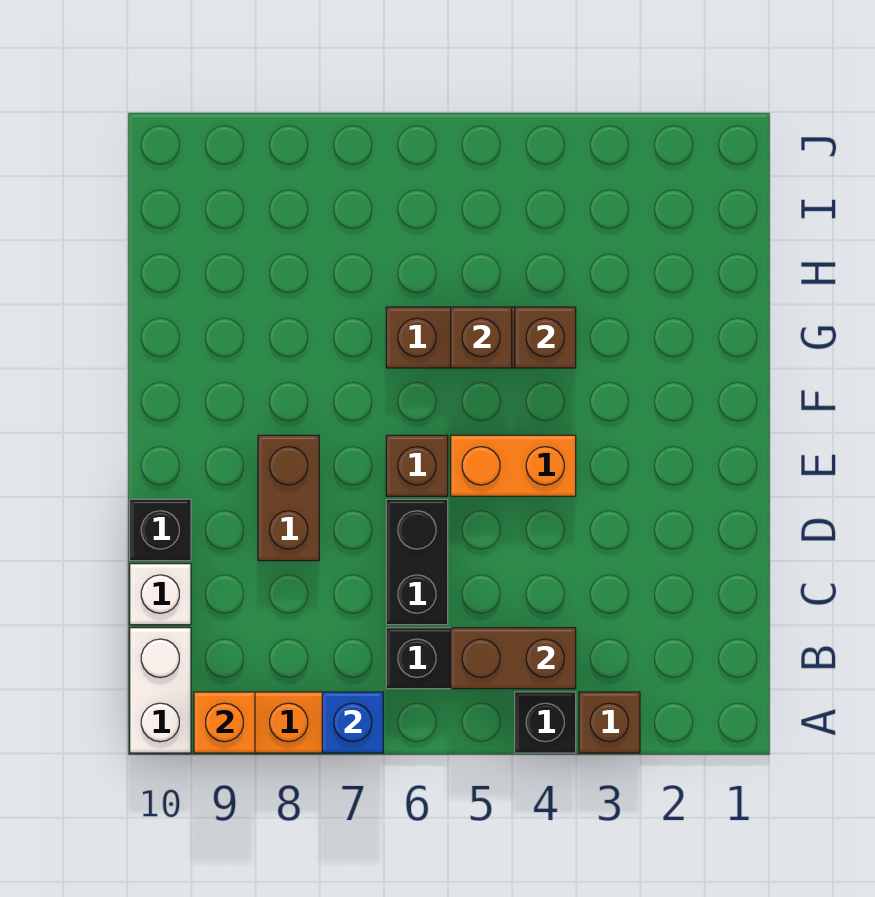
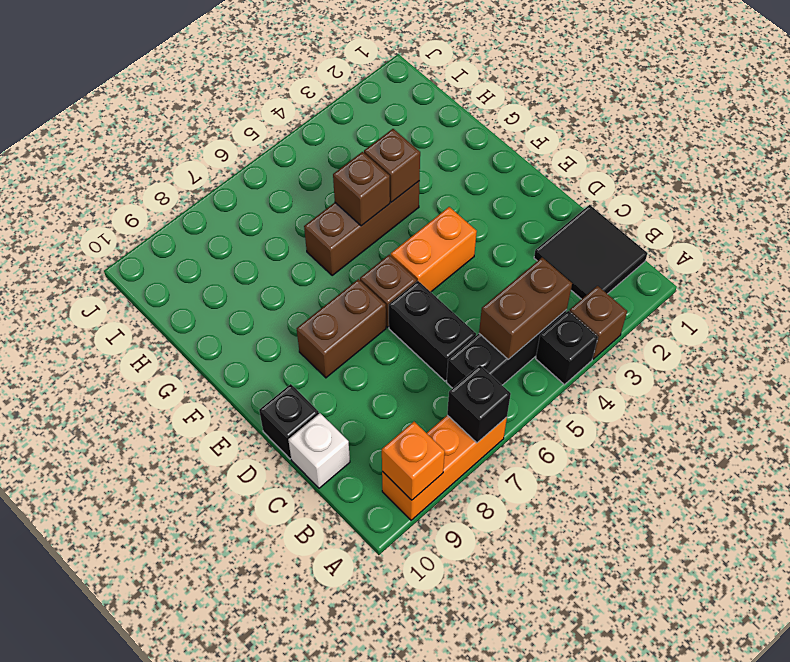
blue brick A7 level 2 -> black brick A7 level 2
white brick A10:B10 level 1 -> none
none -> black tile B1:C2 level 1
brown brick D8:E8 level 1 -> brown brick E7:E8 level 1

